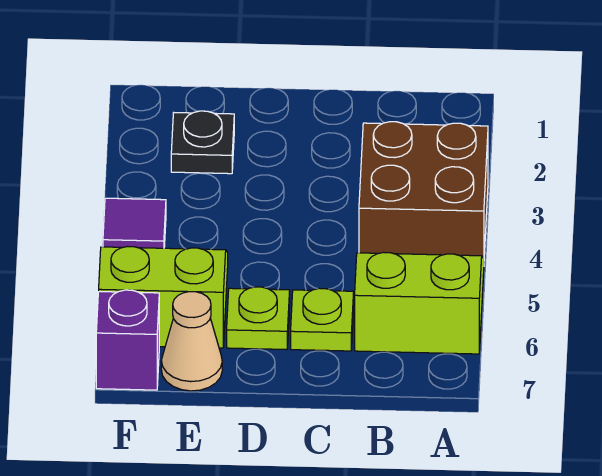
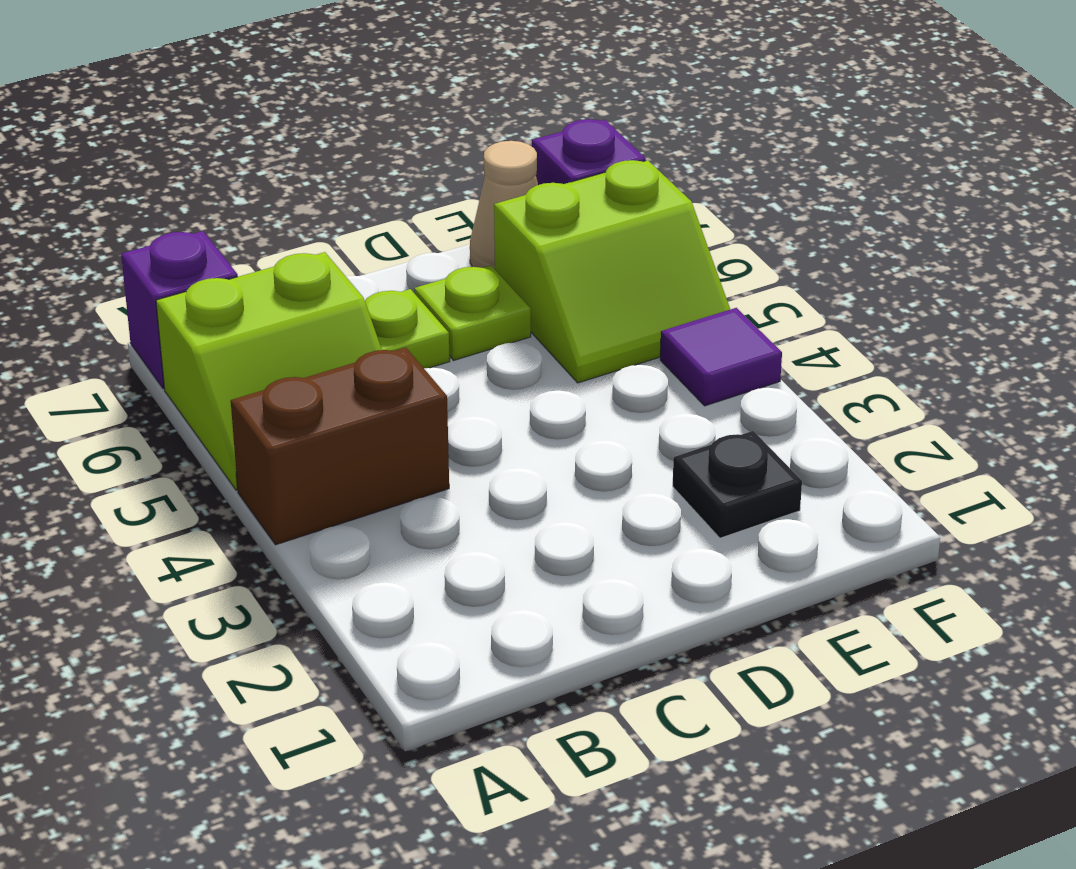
brown brick A3:B4 level 1 -> brown brick A4:B4 level 1
none -> purple brick A7 level 1

